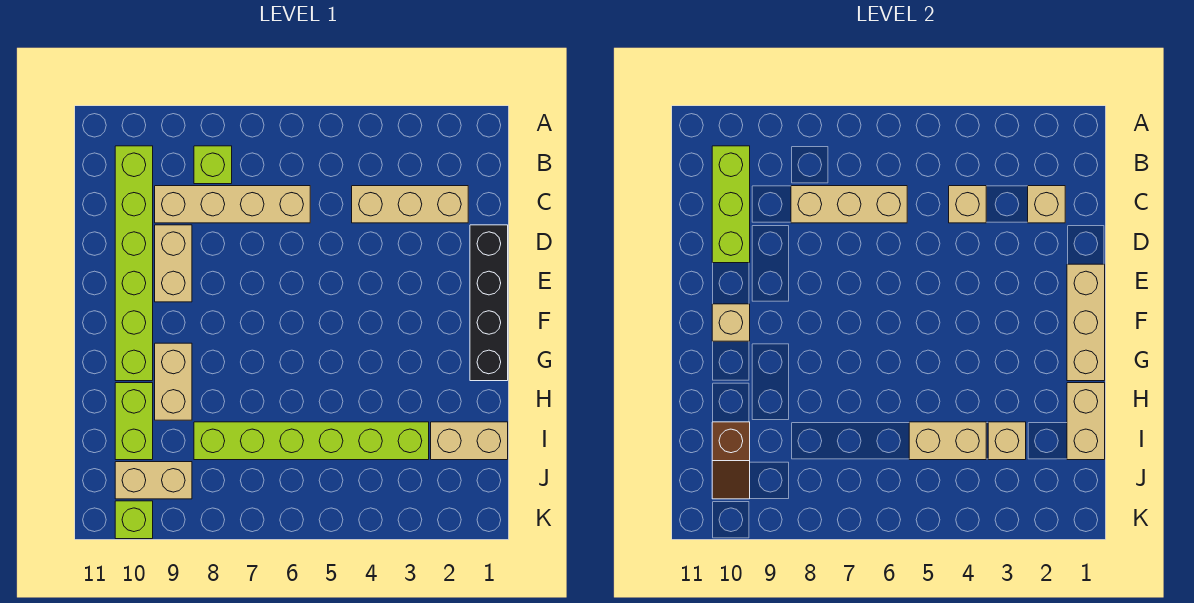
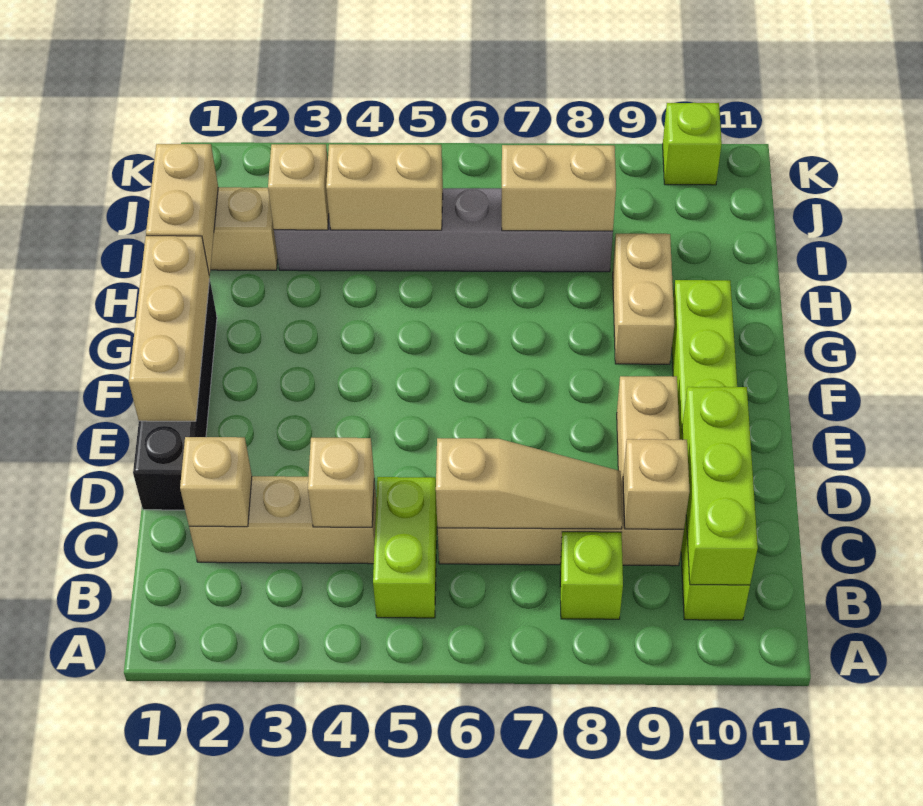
tan brick C6:C8 level 2 -> tan slope C6:C8 level 2 top 6
tan brick F10 level 2 -> tan brick C9 level 2
lime brick H10:I10 level 1 -> lime brick B5:C5 level 1
lime brick I3:I8 level 1 -> grey brick I3:I8 level 1
brown slope I10:J10 level 2 top I -> none
tan brick J9:J10 level 1 -> tan brick I7:I8 level 2

